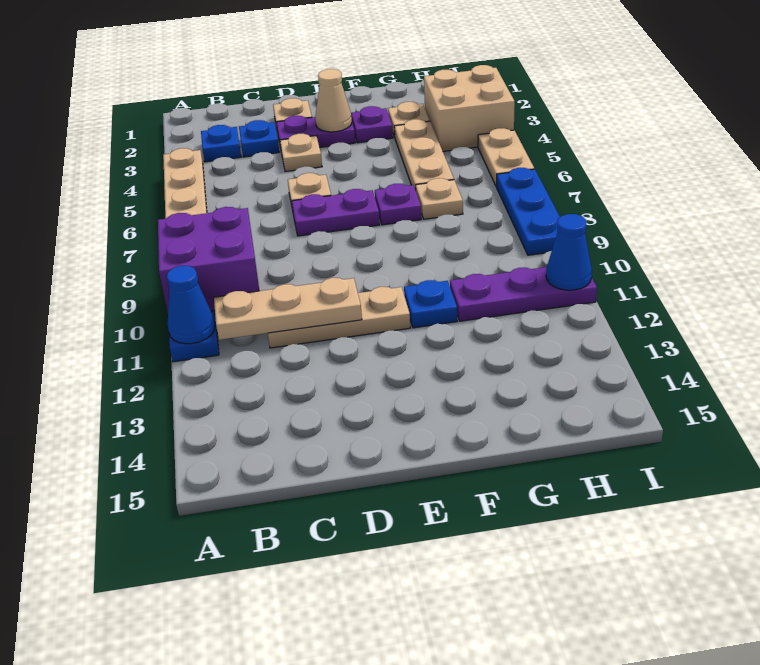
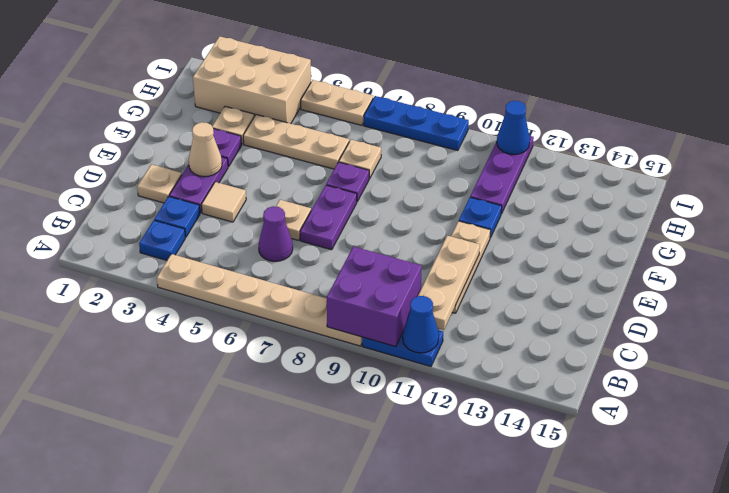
none -> purple cone C6 level 1
tan plate D4 level 1 -> tan tile D4 level 1
tan brick H3:I4 level 1 -> tan brick H2:I4 level 1

